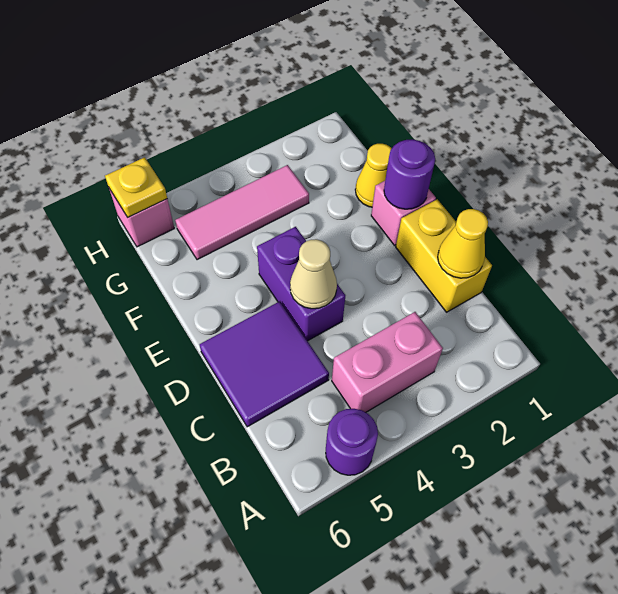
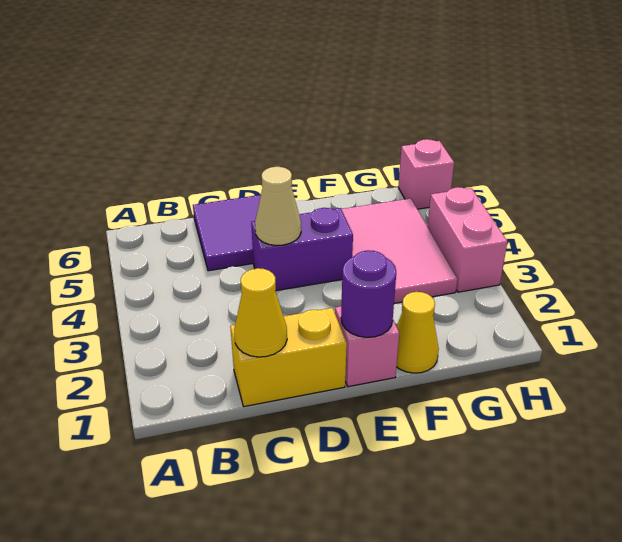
purple round brick A5 level 1 -> none
pink brick B3:B4 level 1 -> pink brick H3:H4 level 1
pink tile G3:G5 level 1 -> pink tile F3:G5 level 1
yellow plate H6 level 2 -> none

